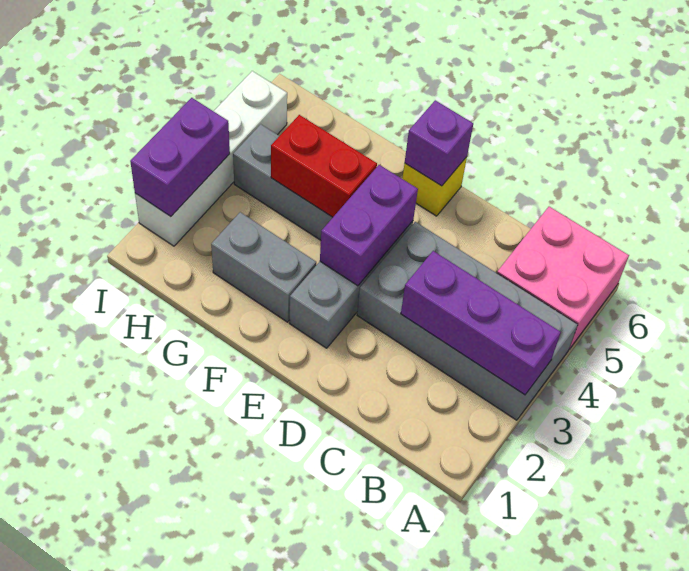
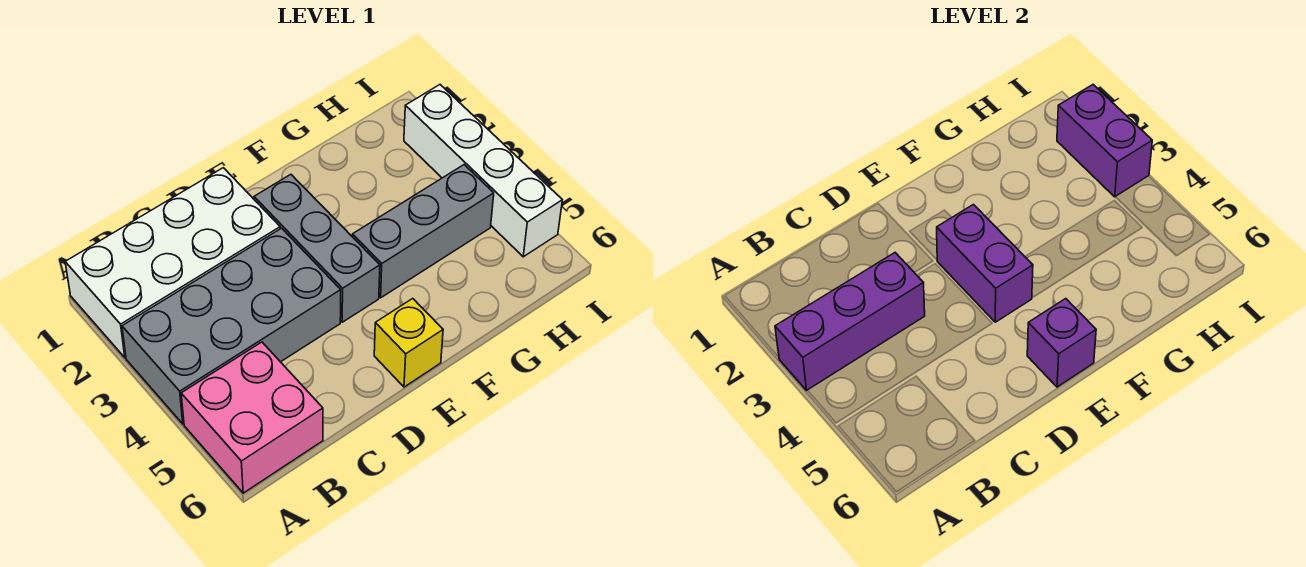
none -> white brick A1:D2 level 1
grey brick F2:G2 level 1 -> none
red brick F4:G4 level 2 -> none

